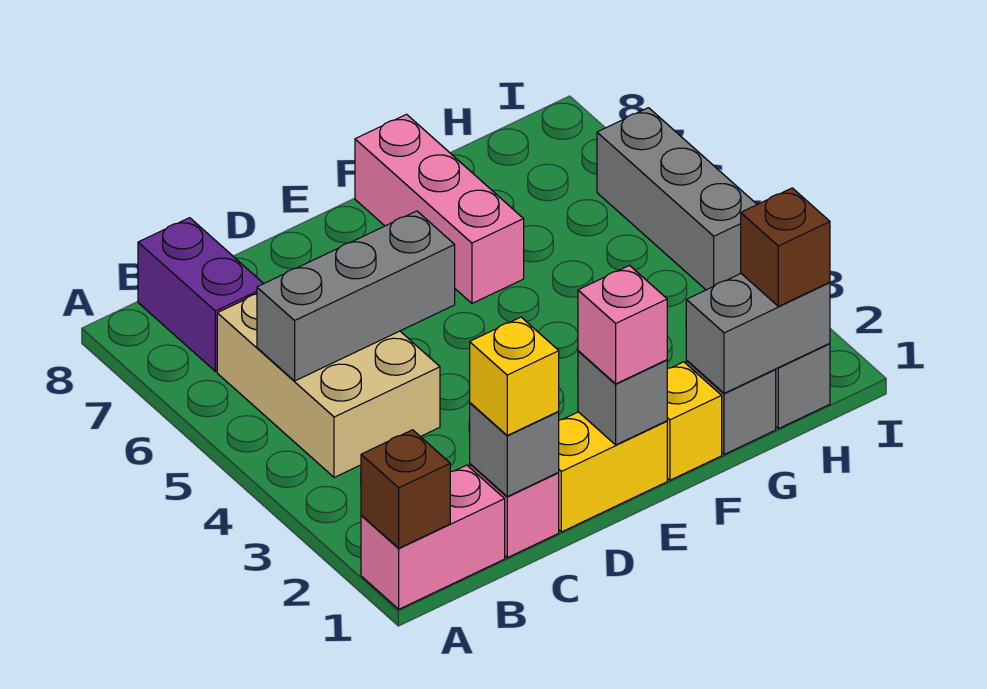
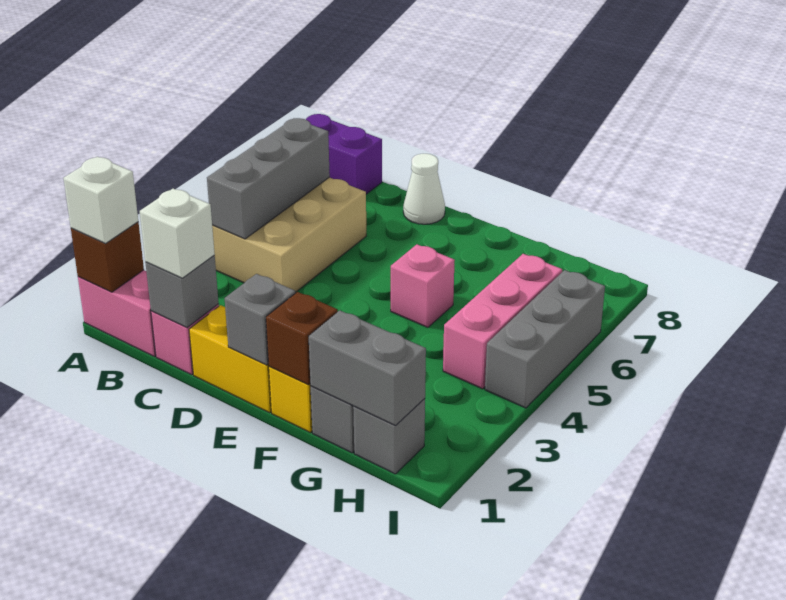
none -> white brick A1 level 3
grey brick B5:D5 level 2 -> grey brick B4:B6 level 2
purple brick B7:B8 level 1 -> purple brick A8:B8 level 1
yellow brick C1 level 3 -> white brick C1 level 3
none -> white cone D8 level 1
pink brick E1 level 3 -> pink brick F5 level 1
pink brick F6:F8 level 1 -> pink brick H4:H6 level 1
brown brick H1 level 3 -> brown brick F1 level 2

